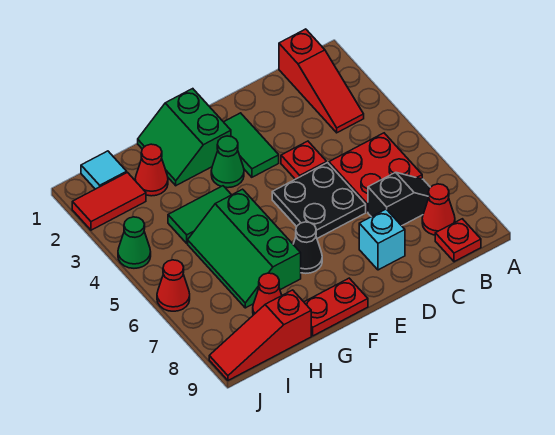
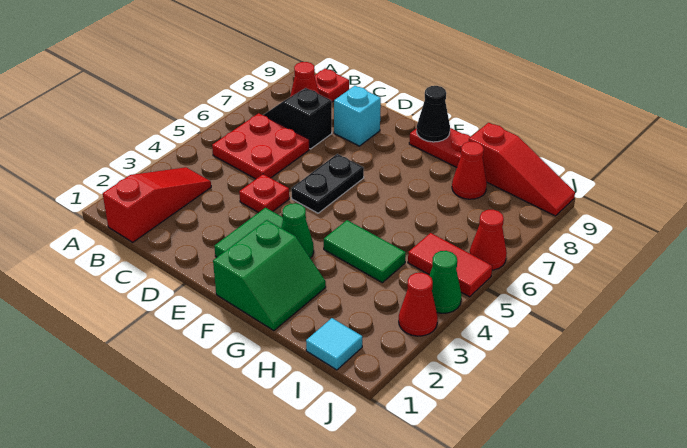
black plate D5:E6 level 1 -> black plate E5:E6 level 1
black cone F7 level 1 -> black cone F9 level 2
green slope G5:H7 level 1 top G -> none
red cone H2 level 1 -> red cone J3 level 1
red tile I2:J2 level 1 -> red tile I5:J5 level 1

